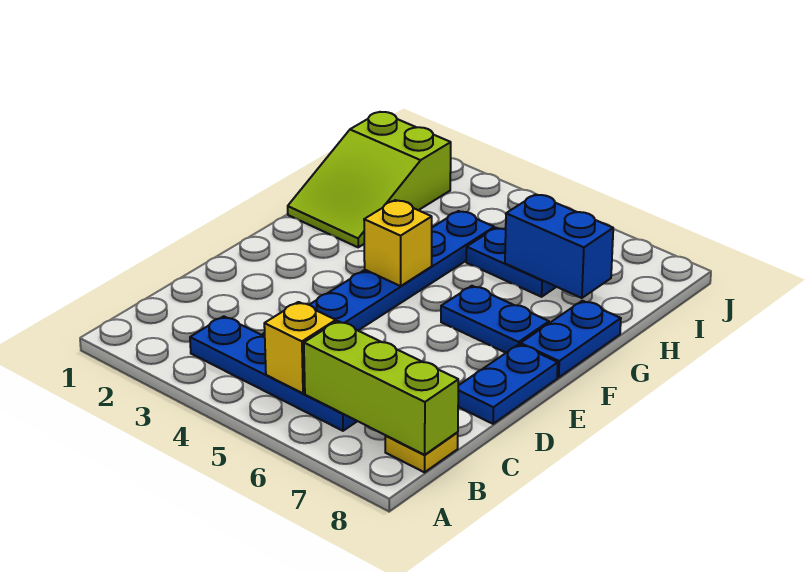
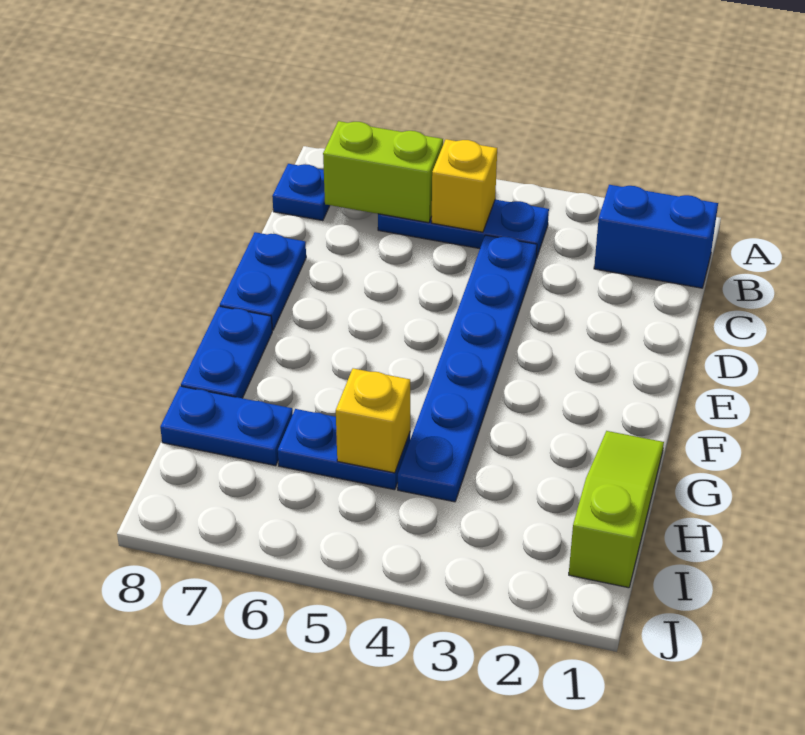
blue plate B3:B6 level 1 -> blue plate B4:B6 level 1
lime brick B6:B8 level 2 -> lime brick B6:B7 level 2
yellow plate B8 level 1 -> blue plate B8 level 1
yellow brick F4 level 2 -> yellow brick H5 level 2
blue plate F6:F7 level 1 -> blue plate H7:H8 level 1
lime slope G1:I2 level 1 top I -> lime slope G1:I1 level 1 top I
blue brick H6:H7 level 2 -> blue brick B1:B2 level 1

